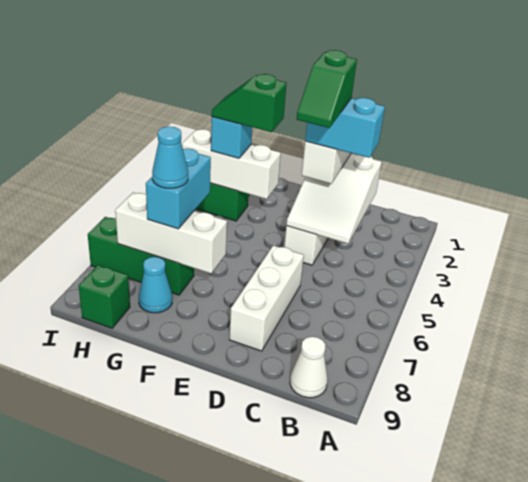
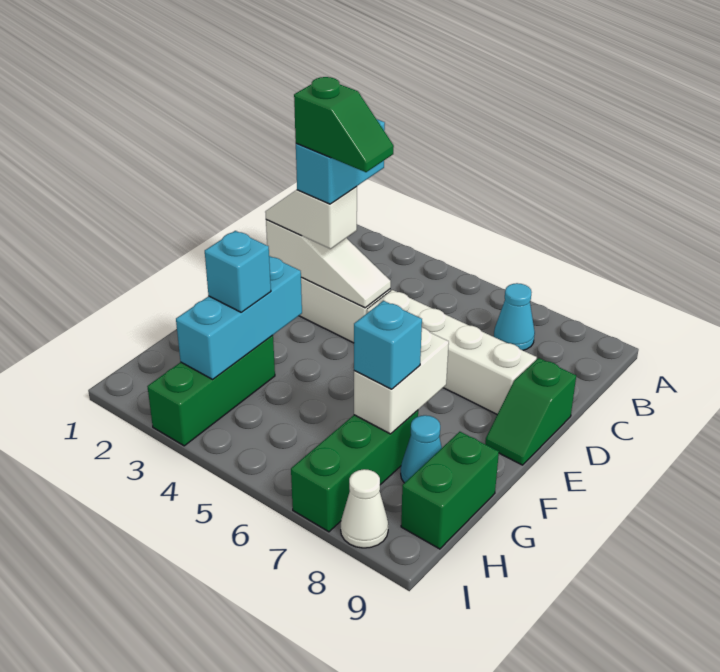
white cone B9 level 1 -> white cone I8 level 1
white slope C2:D4 level 2 top 2 -> white slope D2:D4 level 2 top 2
white brick D6:D8 level 1 -> white brick D5:D8 level 1
white brick F3:H3 level 2 -> cyan brick F3:H3 level 2
green slope F3:G3 level 4 top F -> green slope D9:E9 level 1 top D
white brick F7:H7 level 2 -> white brick F7:G7 level 2
cyan brick G6:G7 level 3 -> cyan brick G7 level 3
cyan cone G7 level 4 -> cyan cone B7 level 1
green brick H9 level 1 -> green brick G9:H9 level 1

